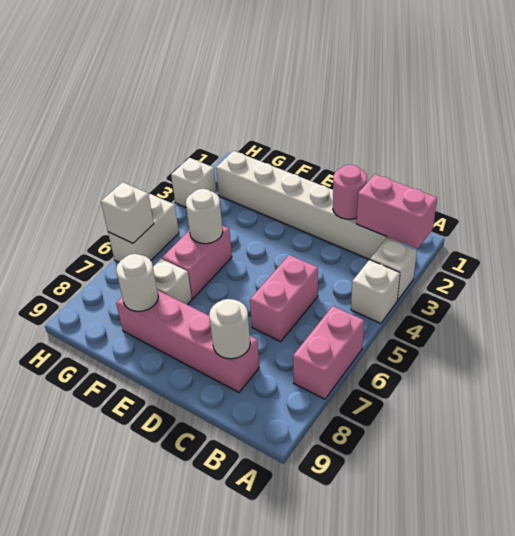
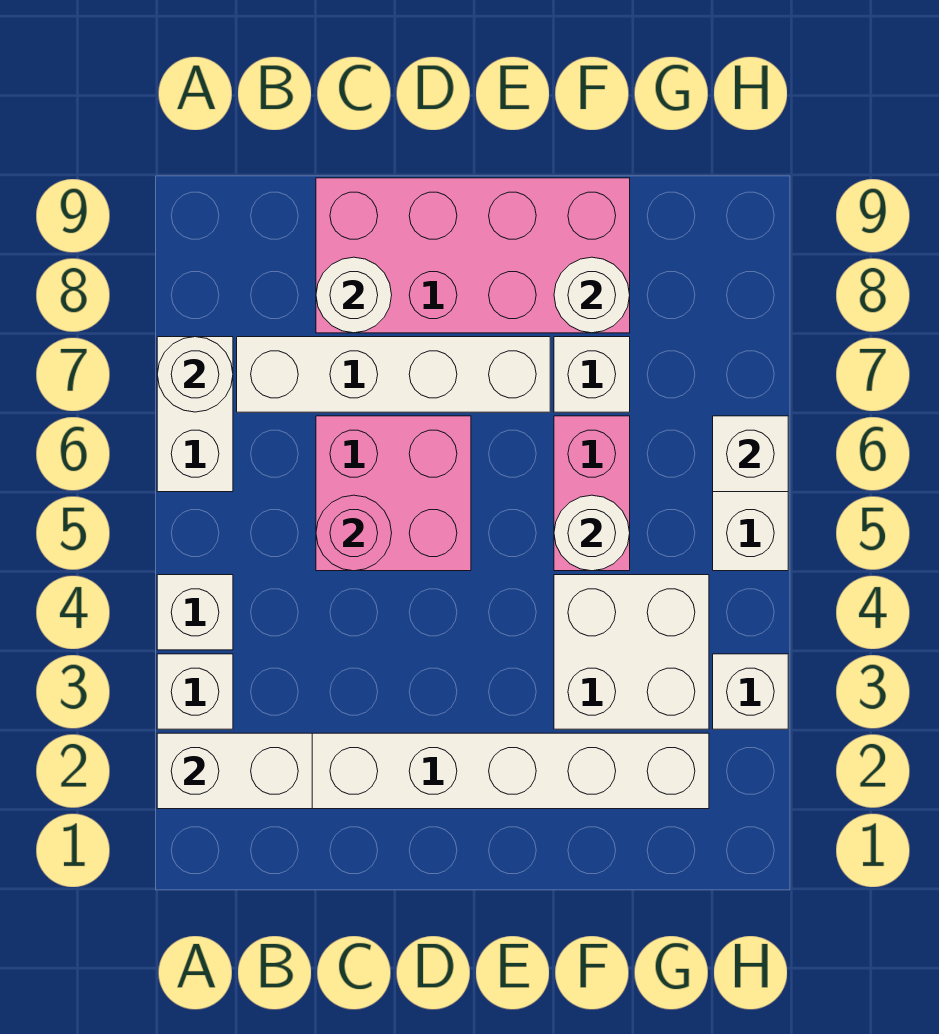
pink brick A2:B2 level 2 -> white brick A2:B2 level 2
pink brick A6:A7 level 1 -> white brick A6:A7 level 1
none -> white round brick A7 level 2
none -> white brick B7:E7 level 1
pink round brick C2 level 2 -> pink round brick C5 level 2
pink brick C5:C6 level 1 -> pink brick C5:D6 level 1
pink brick C8:F8 level 1 -> pink brick C8:F9 level 1
none -> white brick F3:G4 level 1

